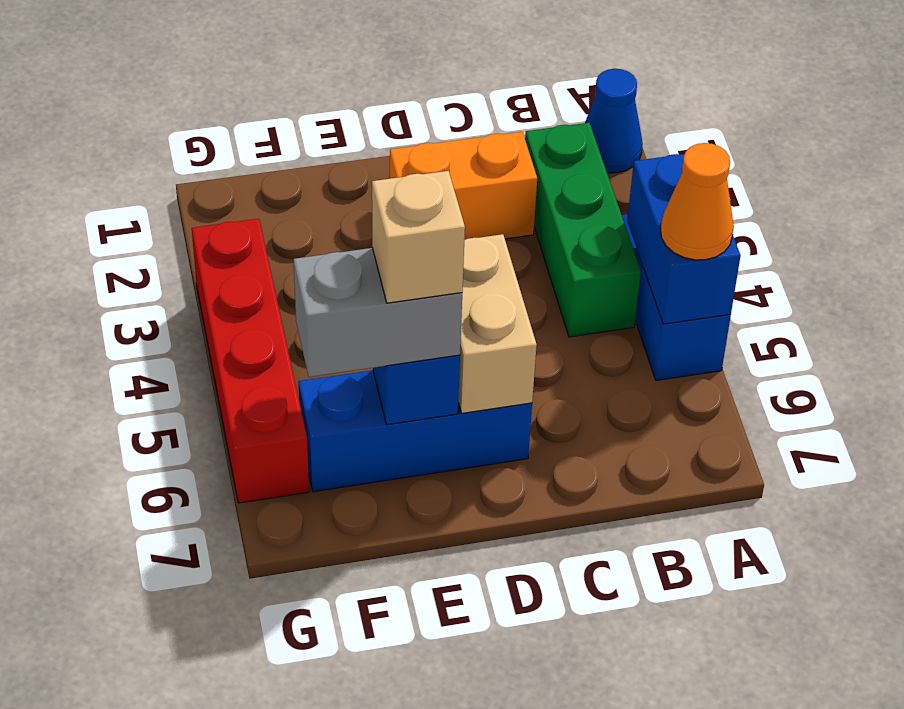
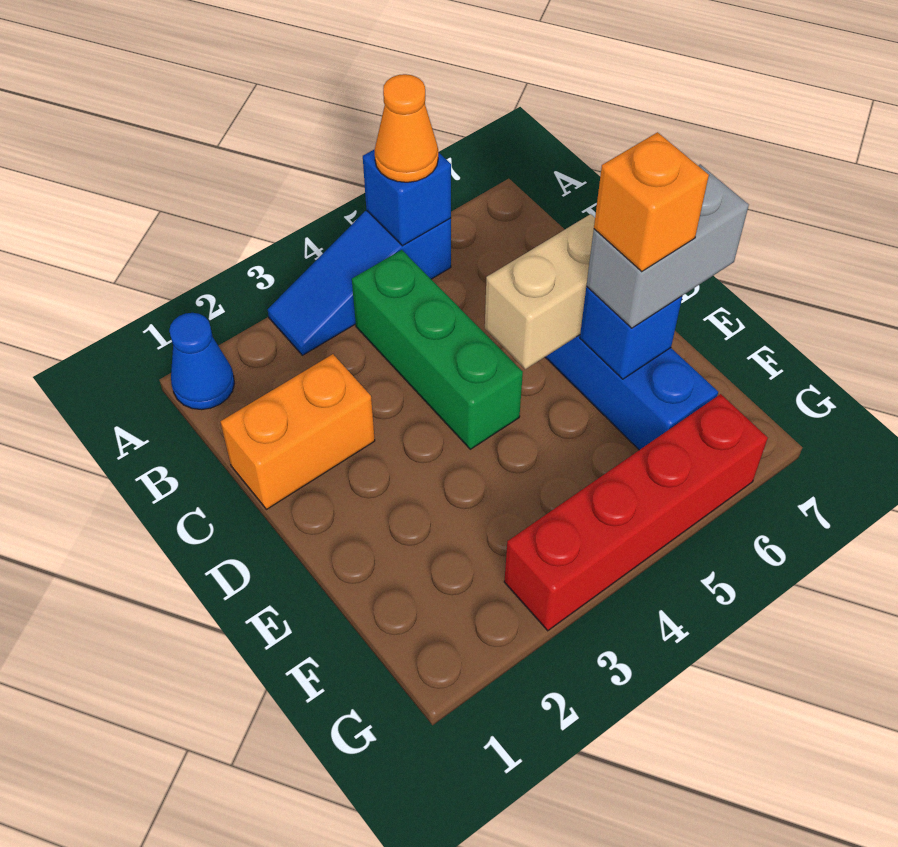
blue brick A4:A5 level 2 -> blue brick A5 level 2
green brick B2:B4 level 1 -> green brick B4:D4 level 1
orange brick C2:D2 level 1 -> orange brick C1:C2 level 1
grey brick E6:F6 level 3 -> grey brick E6:E7 level 3
tan brick E6 level 4 -> orange brick E6 level 4

